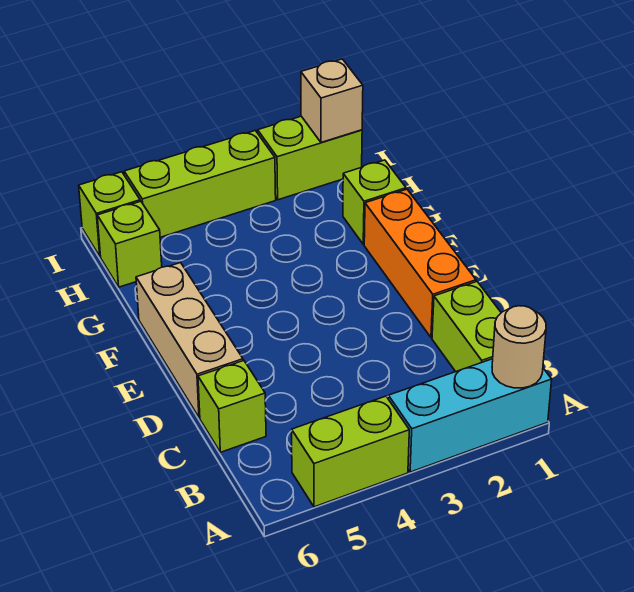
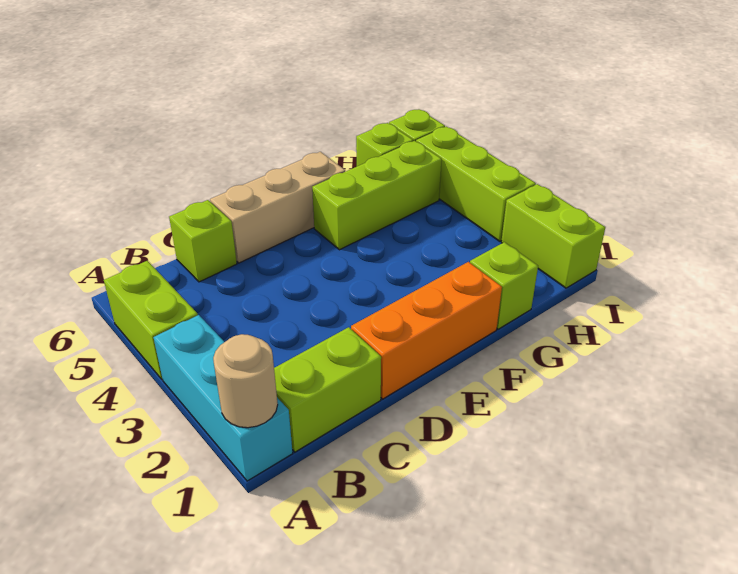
none -> lime brick F5:H5 level 1
tan brick I1 level 2 -> none

